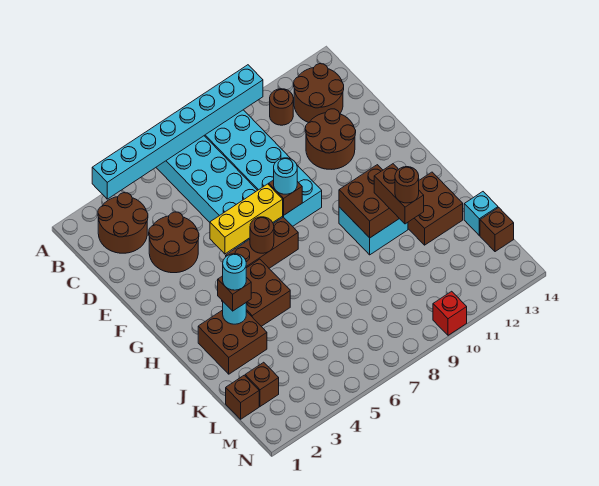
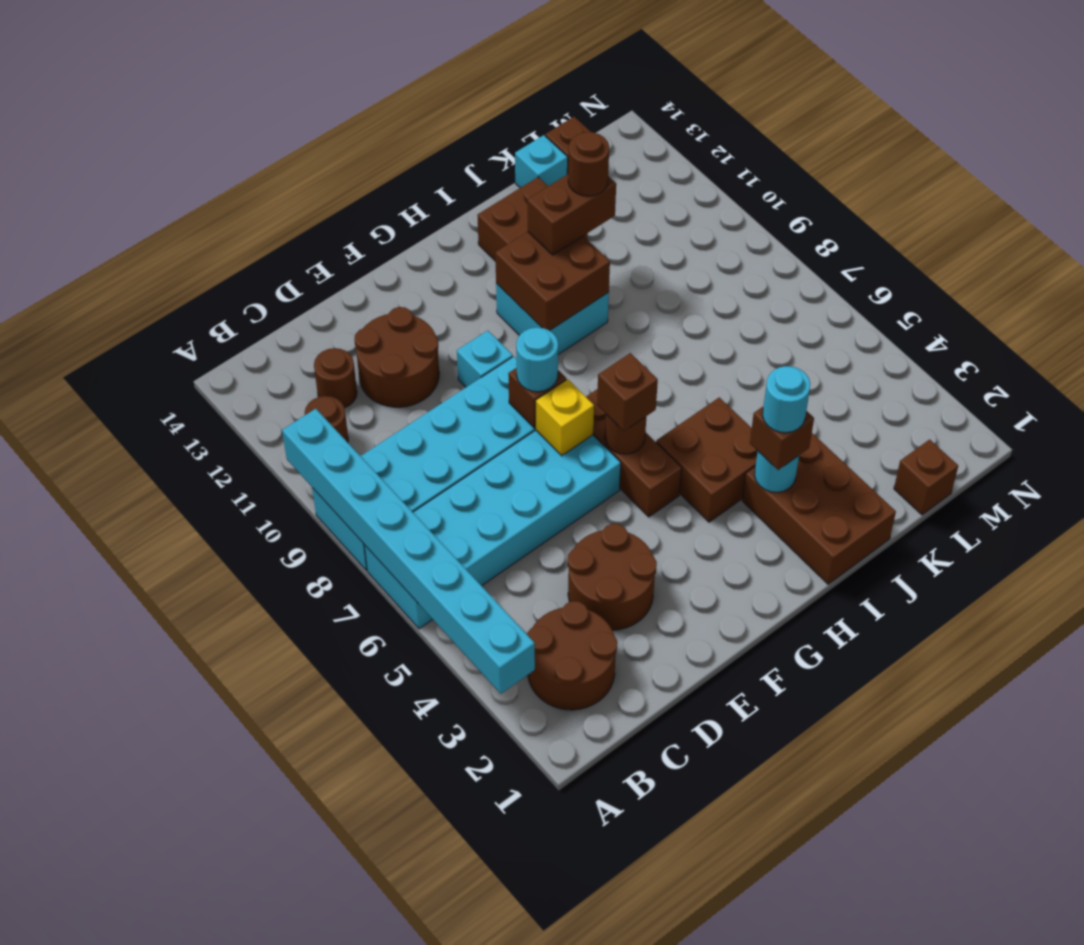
brown round brick B12:C13 level 1 -> brown round brick C12 level 1
yellow brick F5:F7 level 2 -> yellow brick F7 level 2
none -> cyan brick F10 level 1
brown brick I2:J3 level 1 -> brown brick I1:J3 level 1
brown brick L2 level 1 -> brown brick G6 level 3
red brick N10 level 1 -> none

